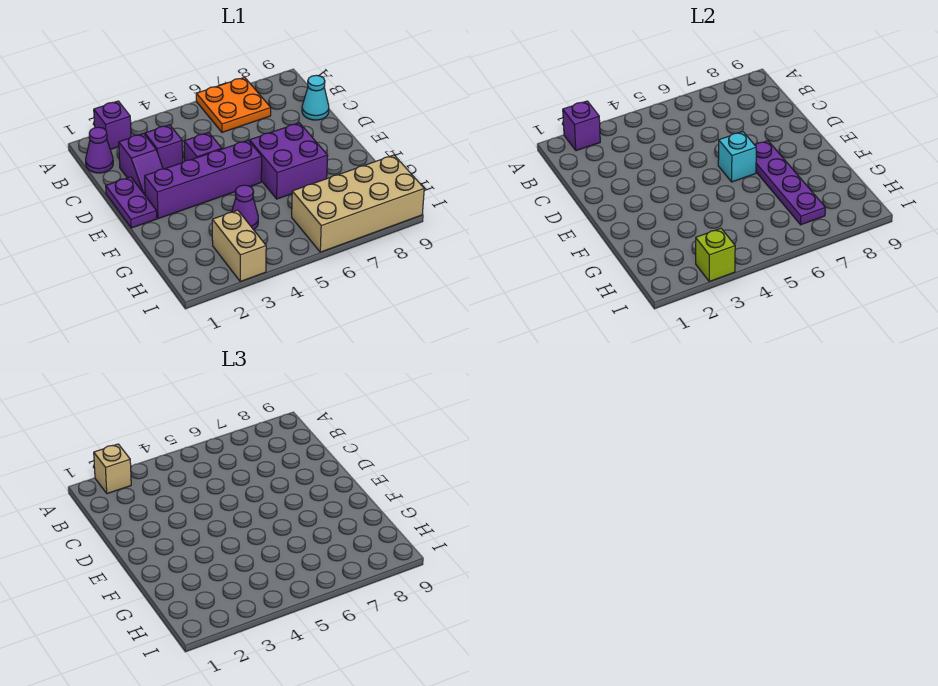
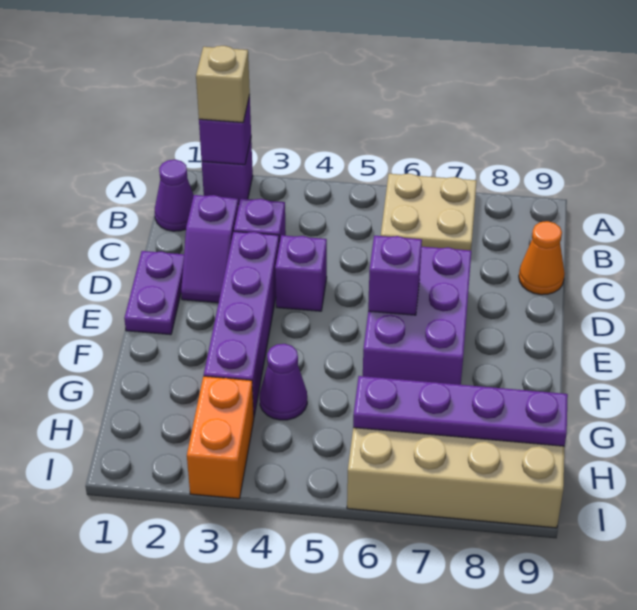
orange plate A6:B7 level 1 -> tan plate A6:B7 level 1
cyan cone C9 level 1 -> orange cone C9 level 1
purple brick E2:E5 level 1 -> purple brick D3:G3 level 1
purple brick E6:F7 level 1 -> purple brick D6:F7 level 1
cyan brick E6 level 2 -> purple brick E6 level 2
purple plate E7:H7 level 2 -> purple plate H6:H9 level 2
tan brick H3:I3 level 1 -> orange brick H3:I3 level 1
lime brick I3 level 2 -> none

